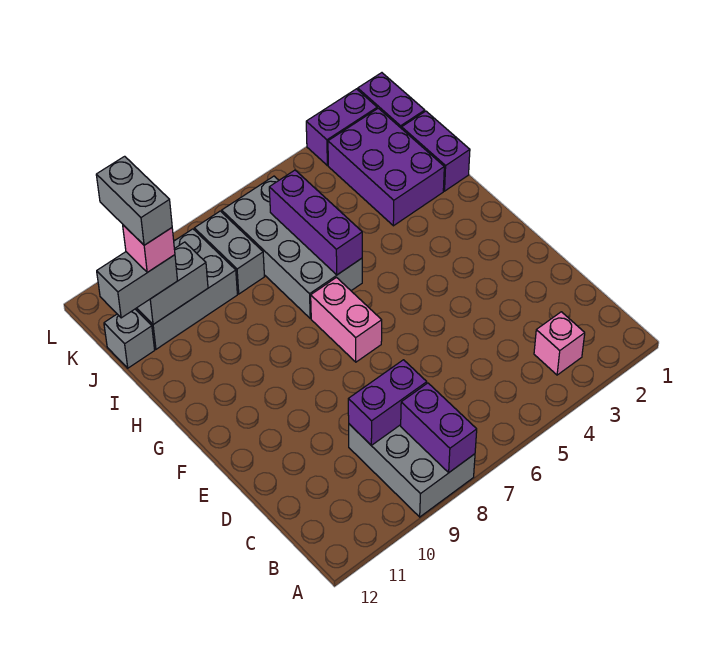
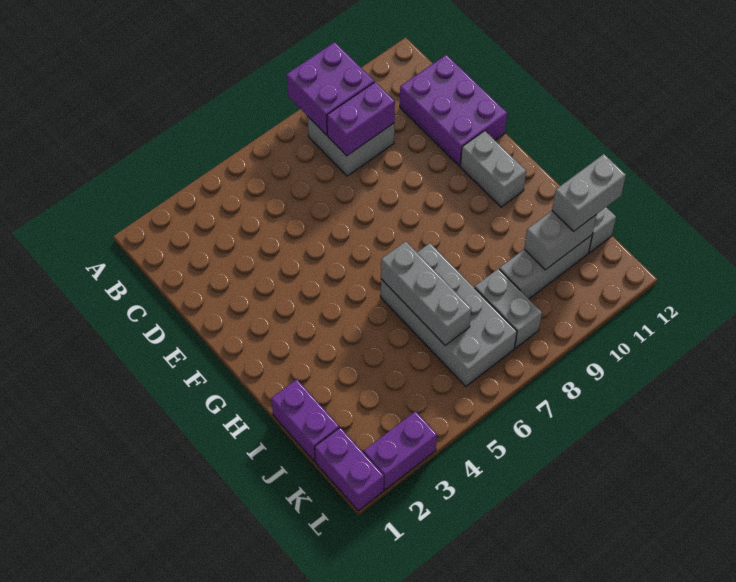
grey brick A8:C9 level 1 -> grey brick B8:C9 level 1
purple brick A8:B8 level 2 -> purple brick A8:B9 level 2
pink brick B3 level 1 -> none
pink brick F7:G7 level 1 -> none
purple brick H6:J6 level 2 -> grey brick H6:J6 level 2
purple brick I2:K3 level 1 -> purple brick C11:E12 level 1
grey brick J9:K11 level 1 -> grey brick J9:J11 level 1
pink brick J11 level 4 -> none
grey brick J11:K11 level 5 -> grey brick F11:G11 level 1

